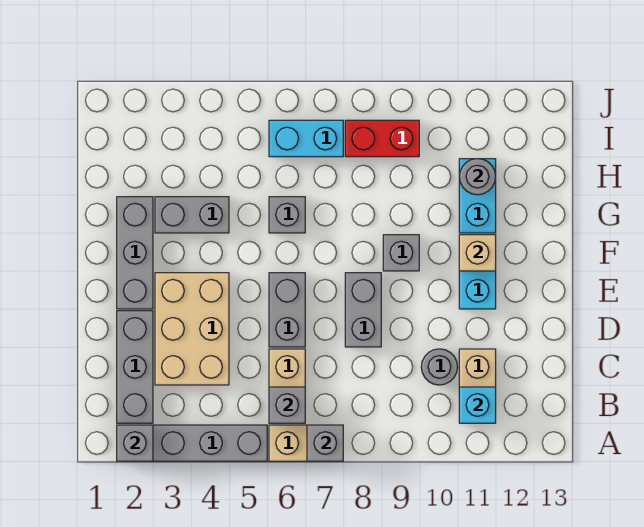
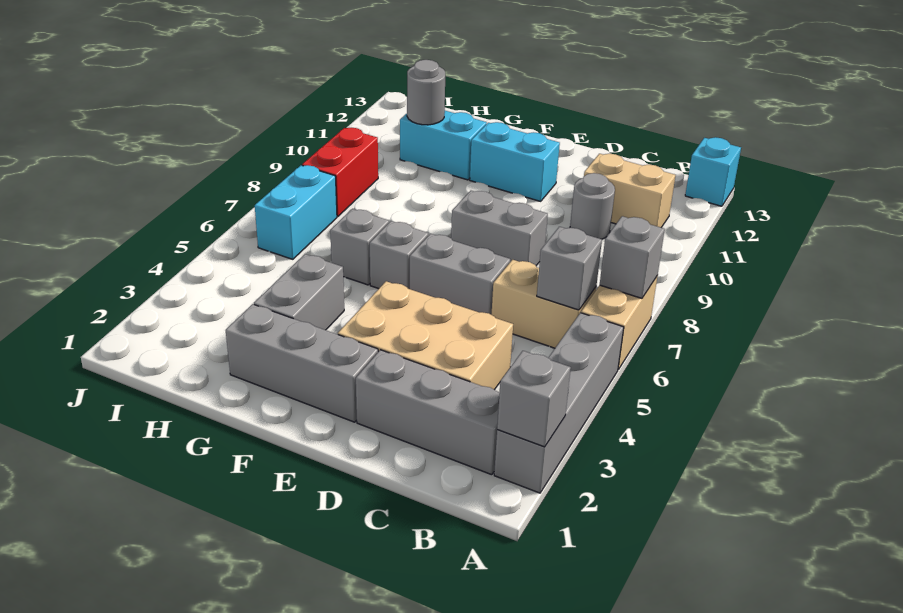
cyan brick B11 level 2 -> cyan brick A13 level 1
grey brick F9 level 1 -> grey brick F6 level 1
tan brick F11 level 2 -> none

